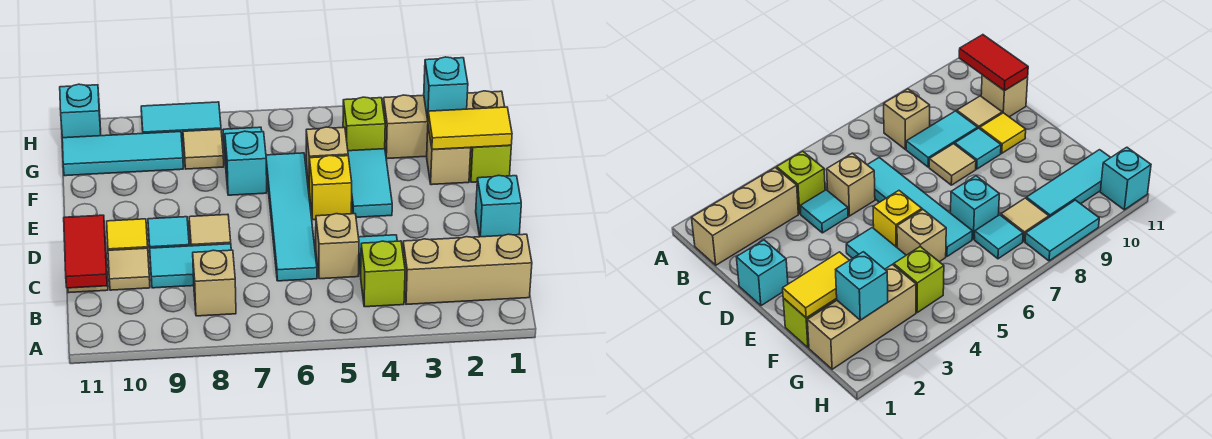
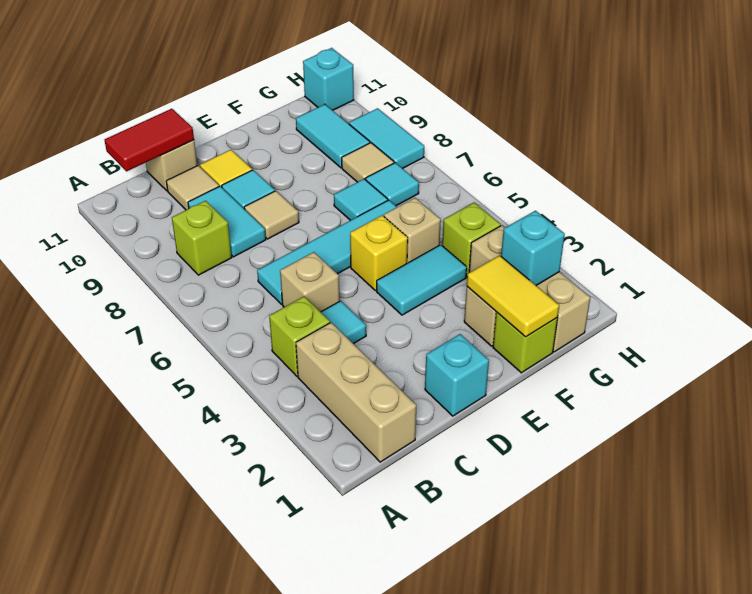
tan brick B8 level 1 -> lime brick B8 level 1
cyan brick F7 level 1 -> cyan tile F7 level 1
cyan tile G9:G11 level 1 -> cyan tile G9:G10 level 1

